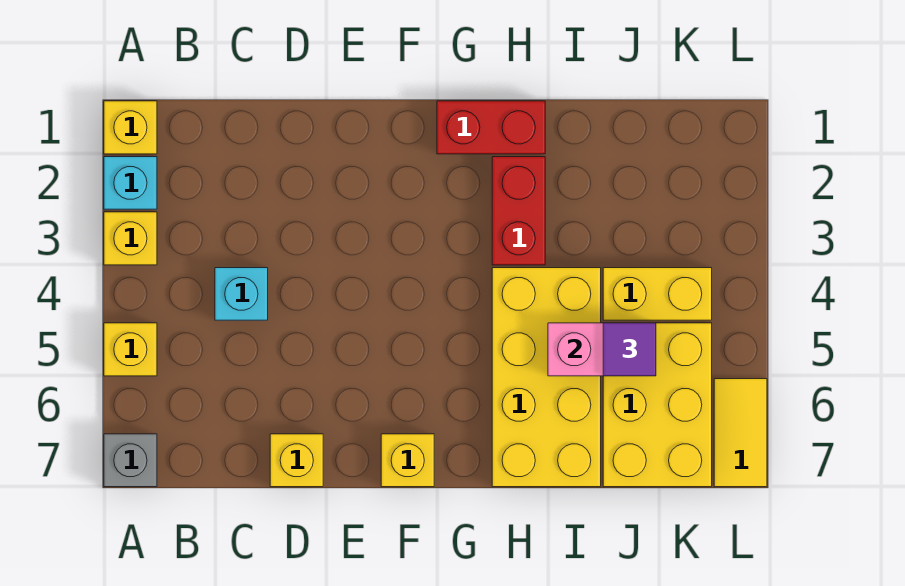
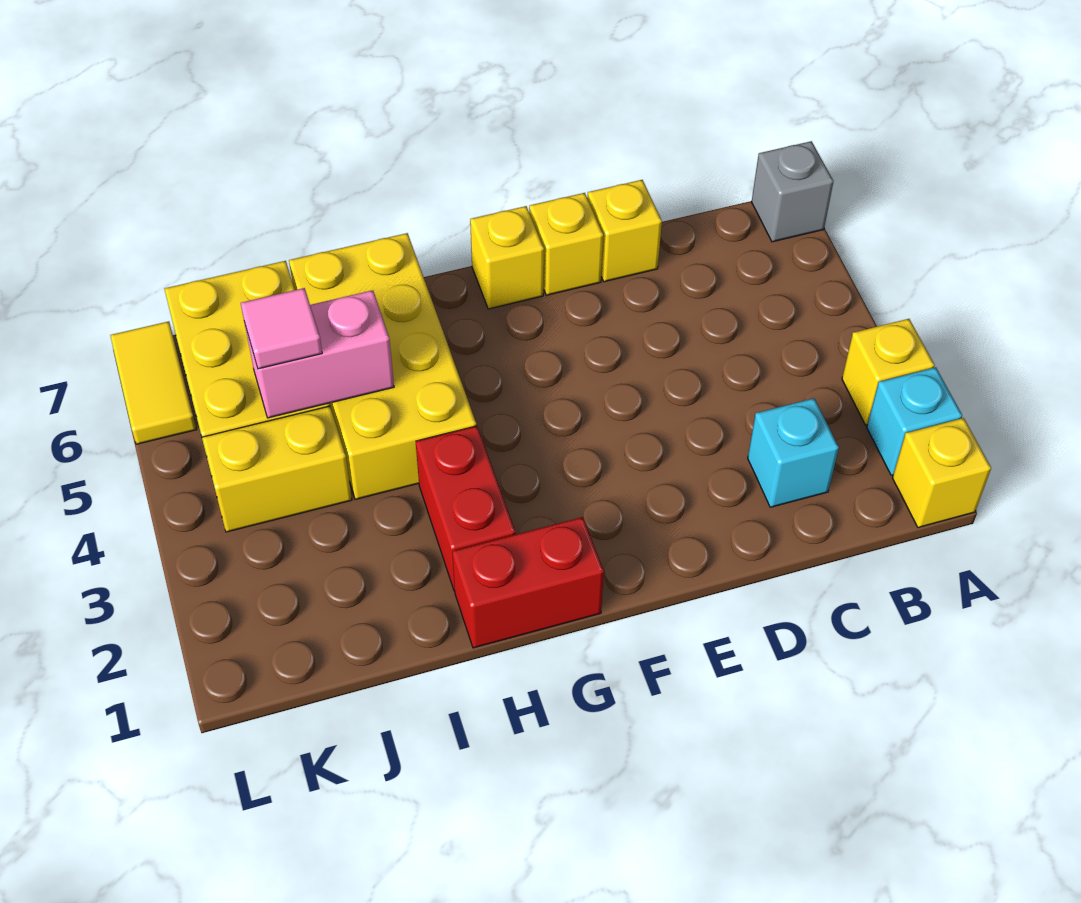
yellow brick A5 level 1 -> yellow brick E7 level 1
cyan brick C4 level 1 -> cyan brick C2 level 1
purple tile J5 level 3 -> pink tile J5 level 3

